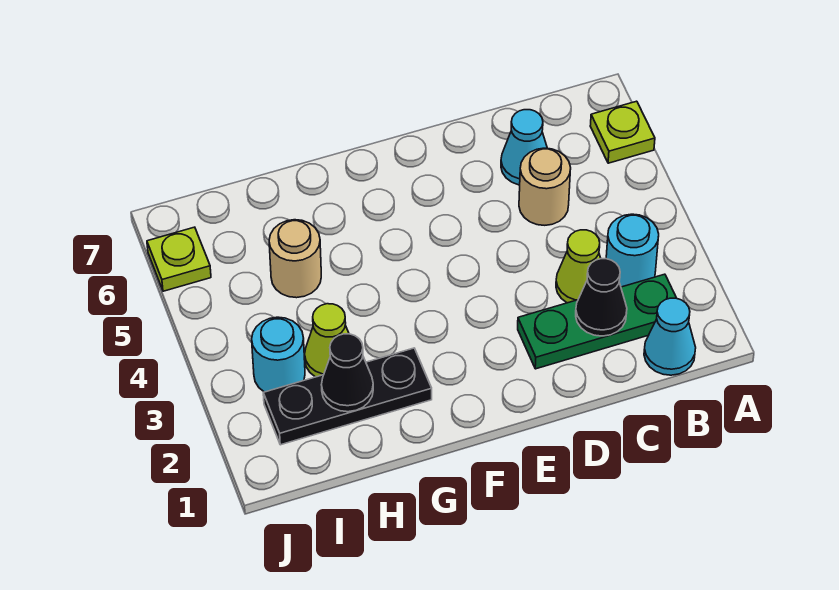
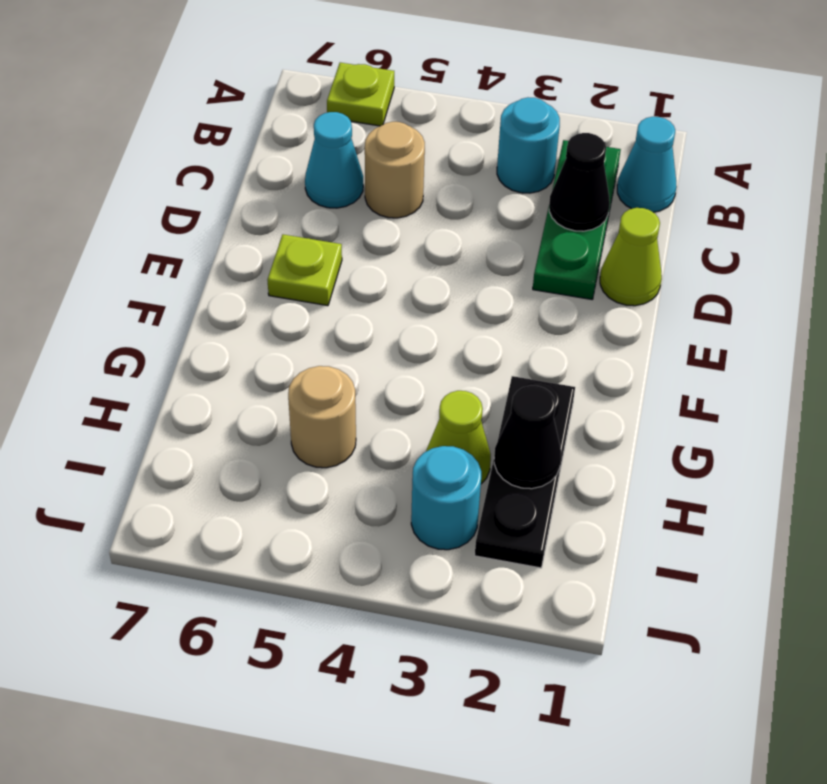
lime cone C3 level 1 -> lime cone D1 level 1
lime plate J6 level 1 -> lime plate E6 level 1

